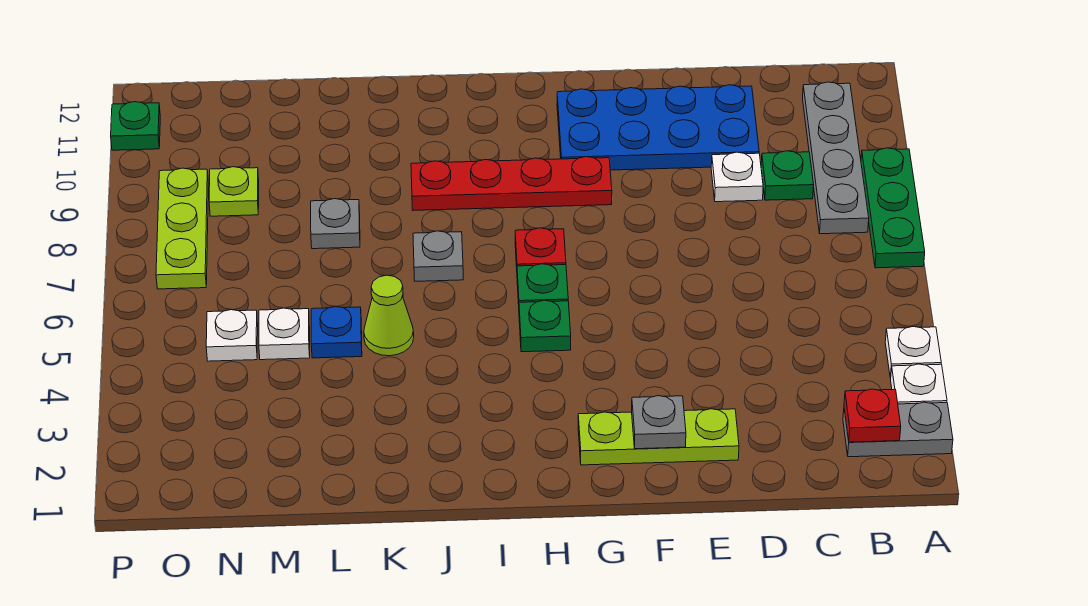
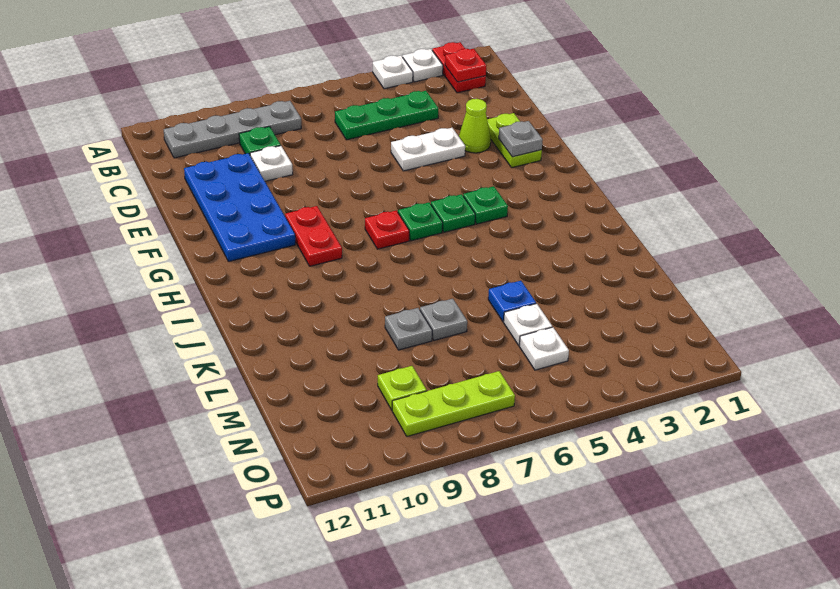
grey plate A2:B2 level 1 -> red plate A2:B2 level 1
green plate A7:A9 level 1 -> green plate C4:C6 level 1
lime plate E2:G2 level 1 -> lime plate E2:F2 level 1
none -> white plate E4:E5 level 1
red plate G9:J9 level 1 -> red plate G9:H9 level 1
grey plate J7 level 1 -> grey plate L7 level 1
lime cone K5 level 1 -> lime cone E3 level 1
green plate P11 level 1 -> green plate H4 level 1

